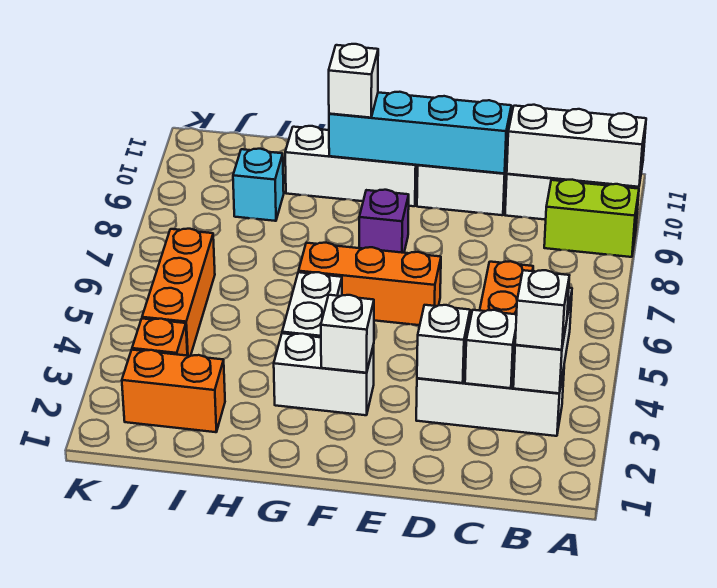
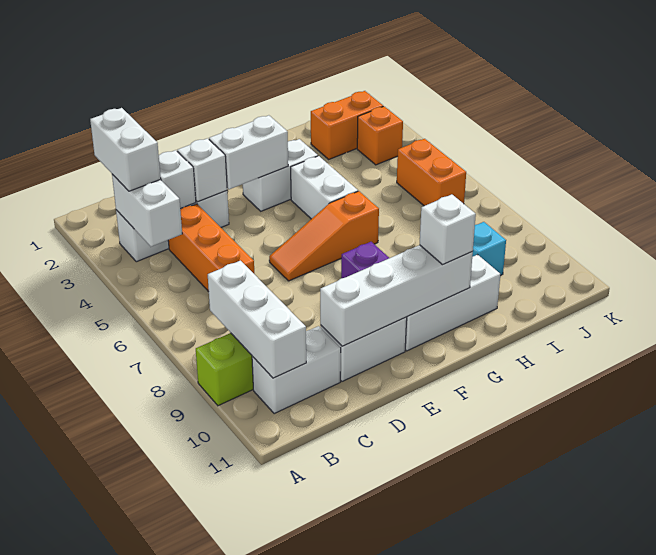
white brick A10:C10 level 2 -> white brick B8:B10 level 2
white brick B3 level 3 -> white brick B2:B3 level 3
cyan brick D10:G10 level 2 -> white brick D10:G10 level 2
orange brick E6:G6 level 1 -> orange slope E6:G6 level 1 top G
white brick F3 level 2 -> white brick E3:F3 level 2
orange brick J4:J6 level 1 -> orange brick J5:J6 level 1

